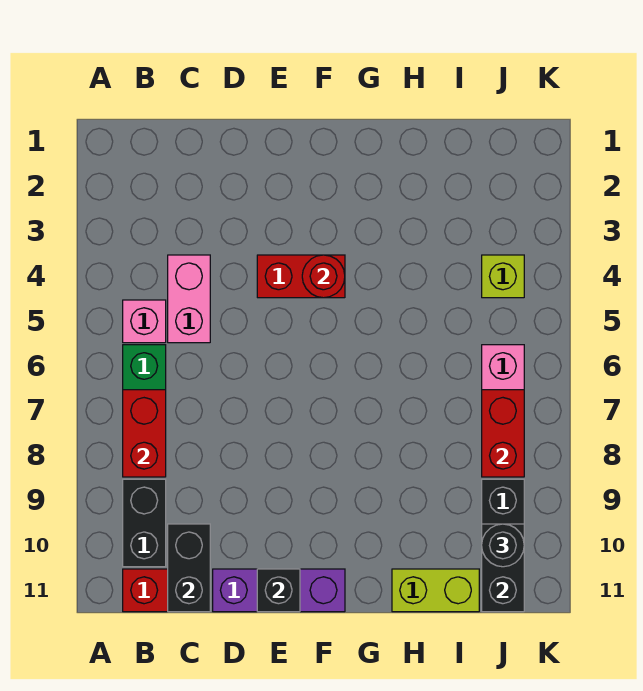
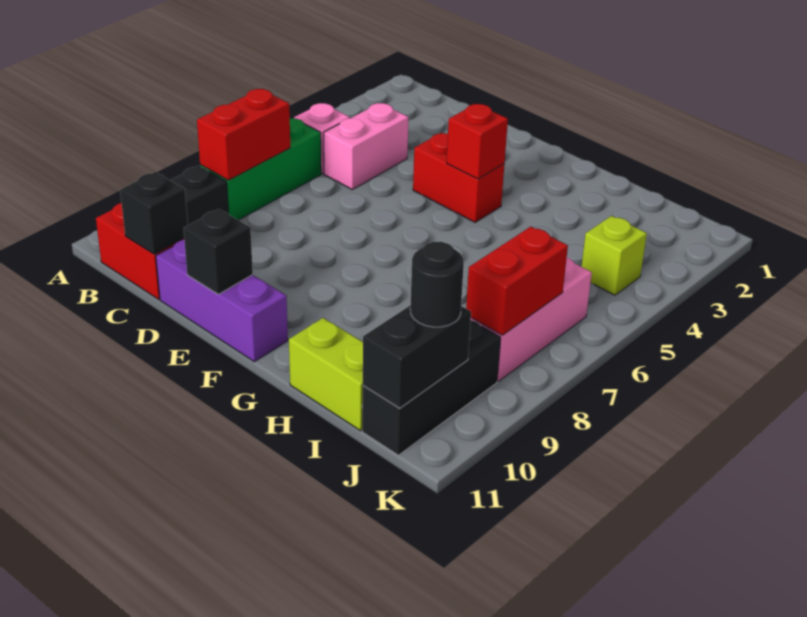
black brick C10:C11 level 2 -> black brick C11 level 2
red round brick F4 level 2 -> red brick F4 level 2

